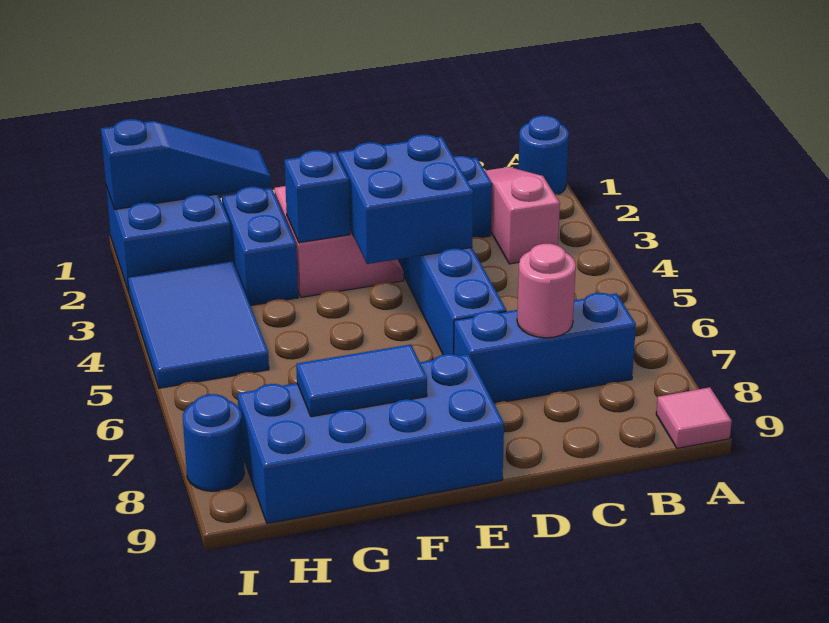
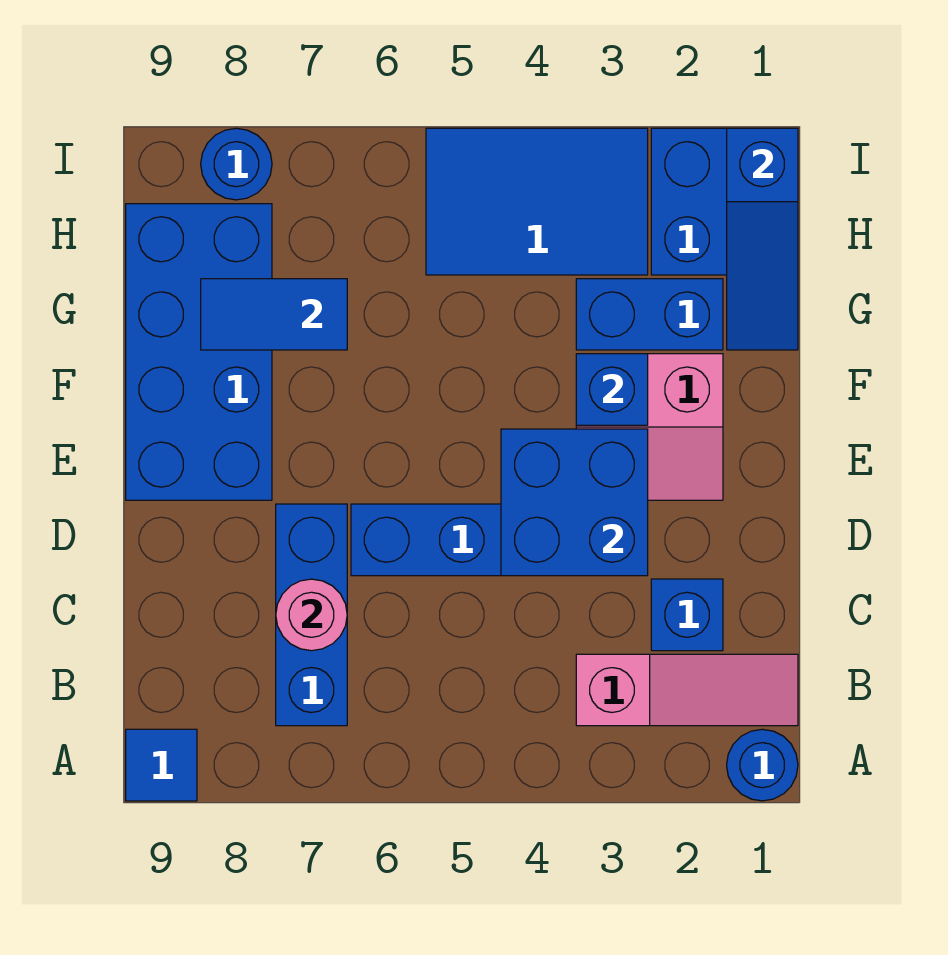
pink tile A9 level 1 -> blue tile A9 level 1
blue tile F8:G8 level 2 -> blue tile G7:G8 level 2

